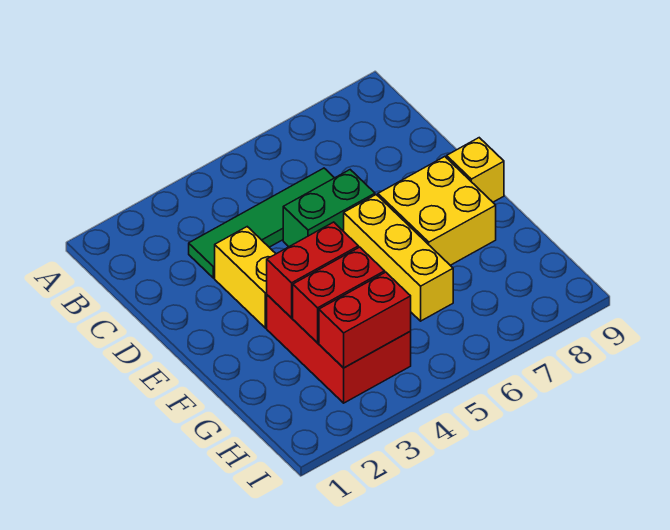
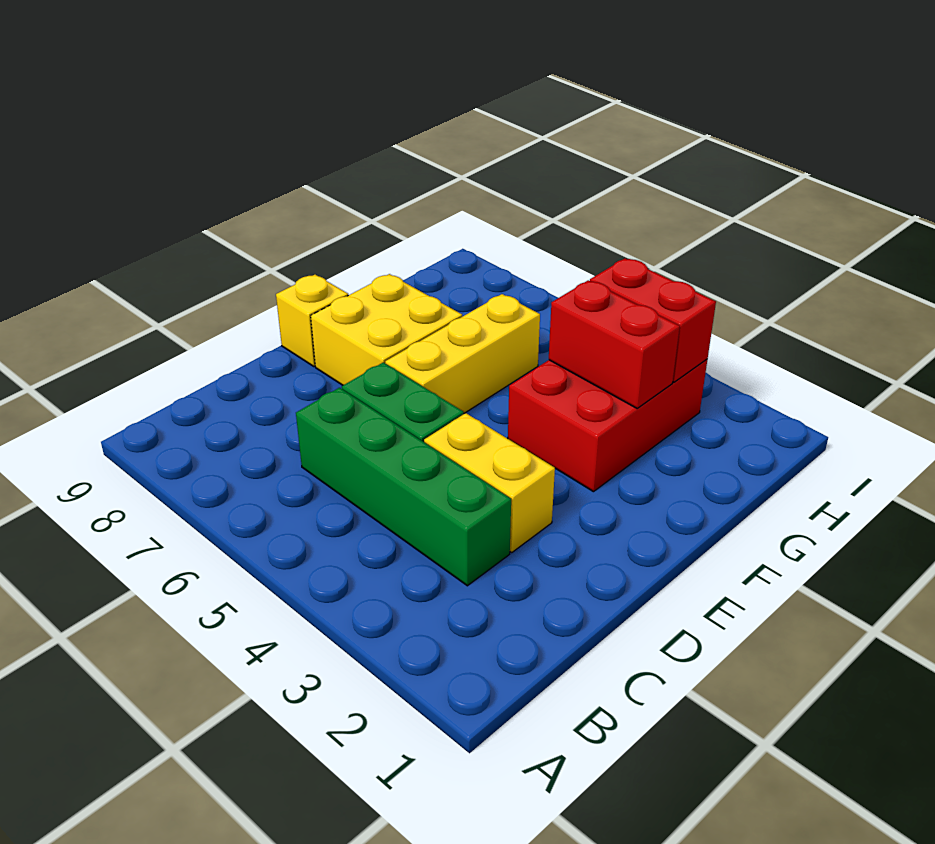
green tile C3:C6 level 1 -> green brick C3:C6 level 1
yellow brick D3:E3 level 1 -> yellow brick D3:D4 level 1
red brick F3:F4 level 2 -> none

